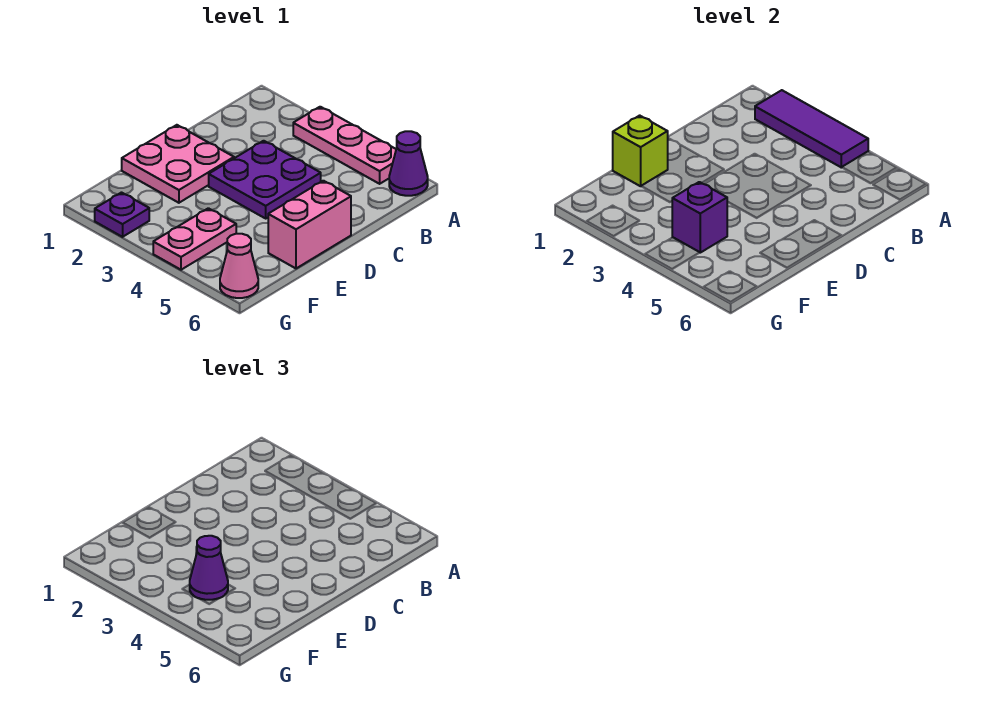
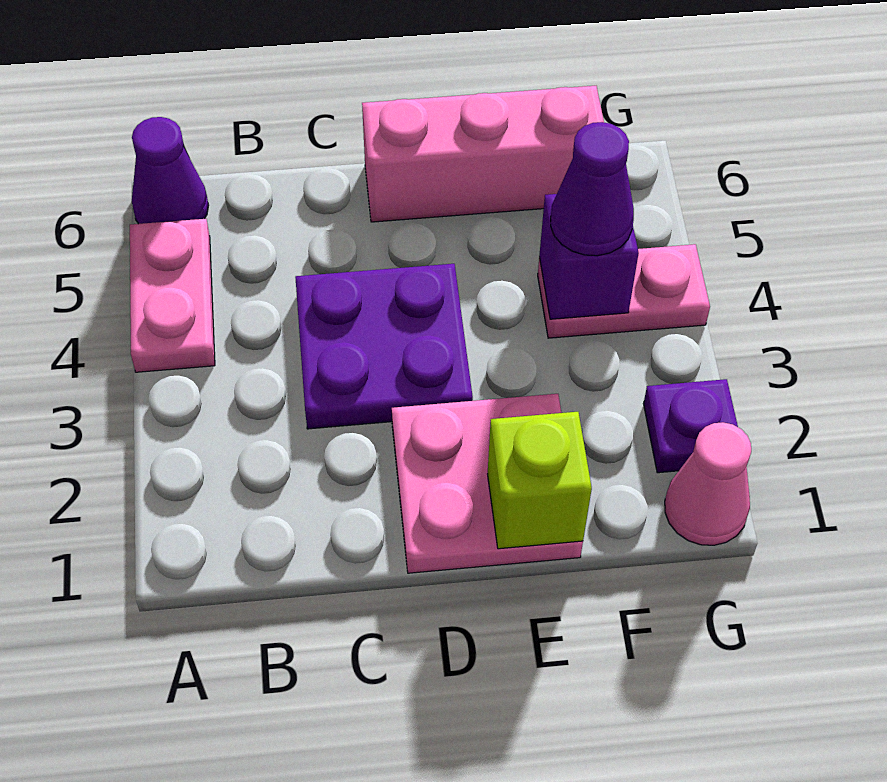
purple tile A2:A4 level 2 -> none
pink plate A3:A5 level 1 -> pink plate A4:A5 level 1
pink brick D6:E6 level 1 -> pink brick D6:F6 level 1
pink cone G6 level 1 -> pink cone G1 level 1

